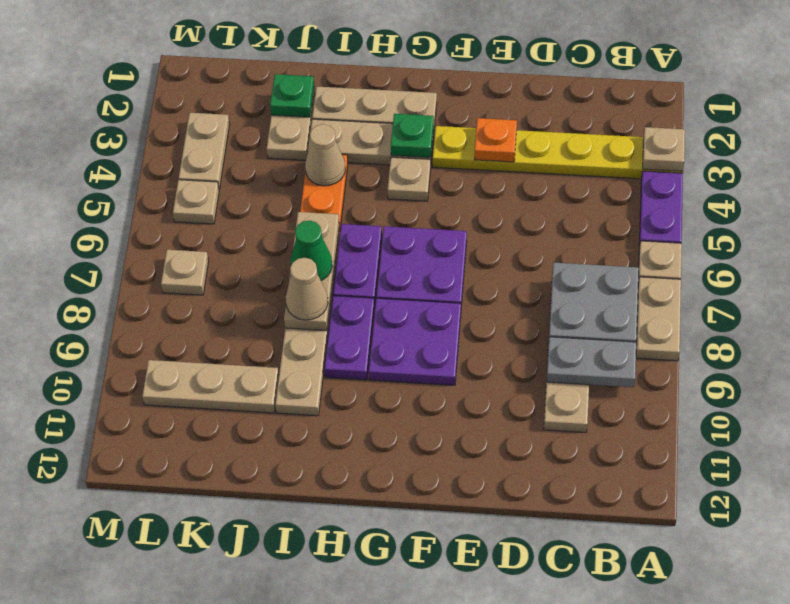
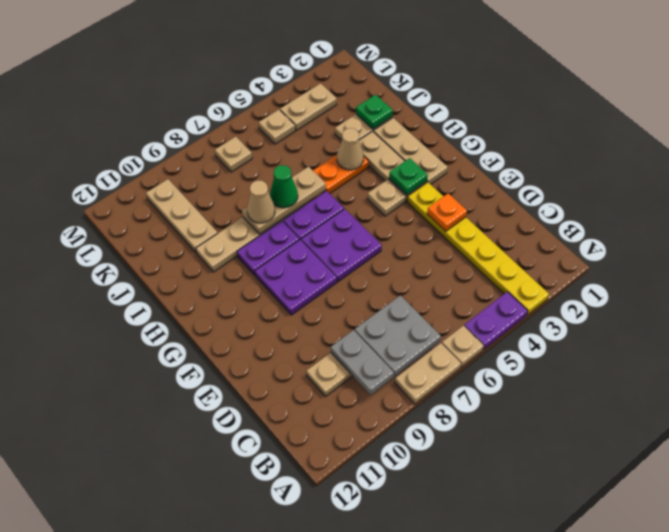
tan plate A3 level 2 -> none

